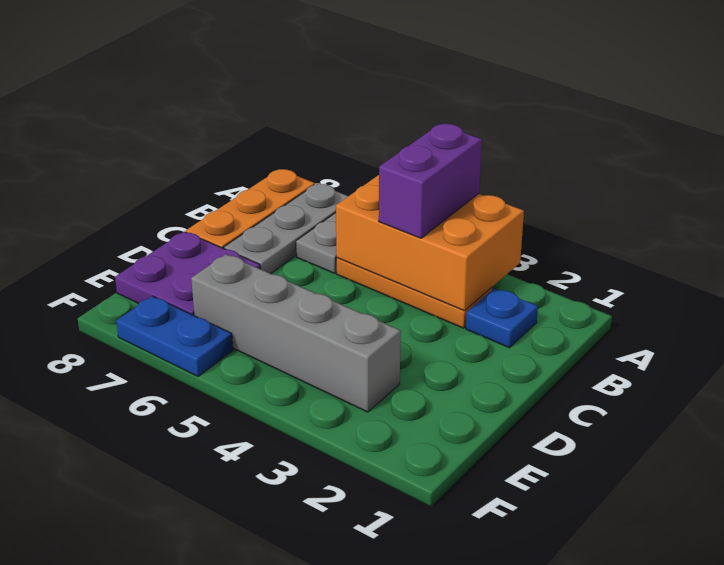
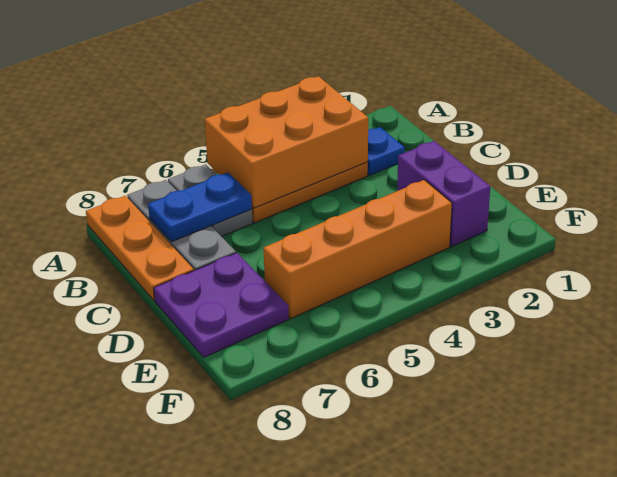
purple brick A4:B4 level 3 -> purple brick D2:E2 level 1
grey brick E3:E6 level 1 -> orange brick E3:E6 level 1
blue plate F6:F7 level 1 -> blue plate B6:B7 level 2

